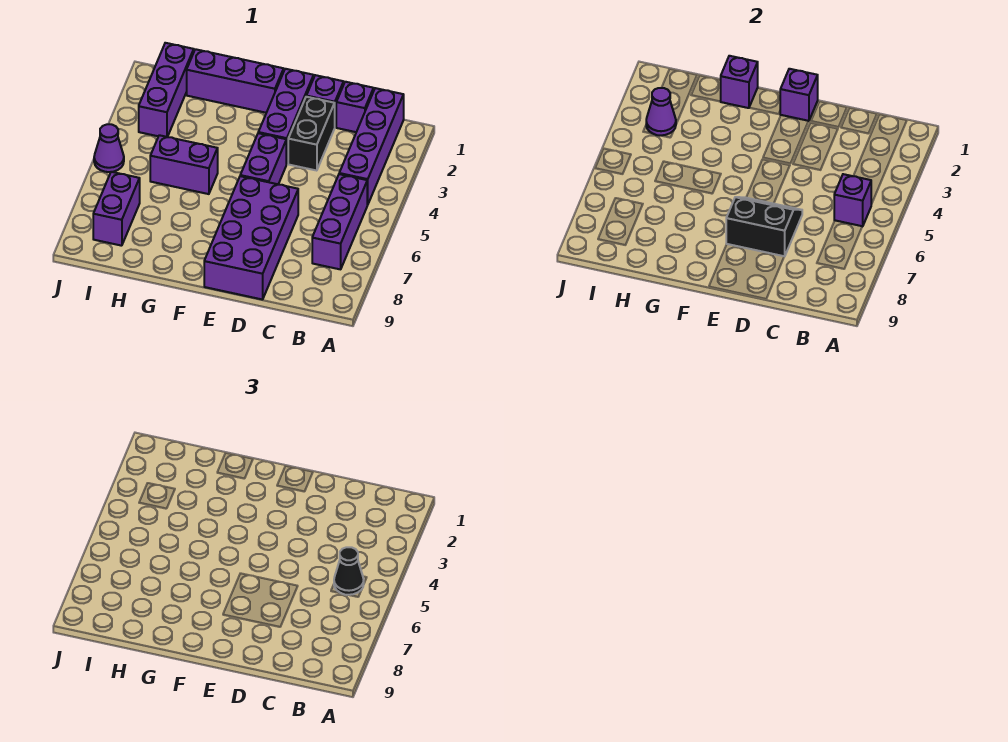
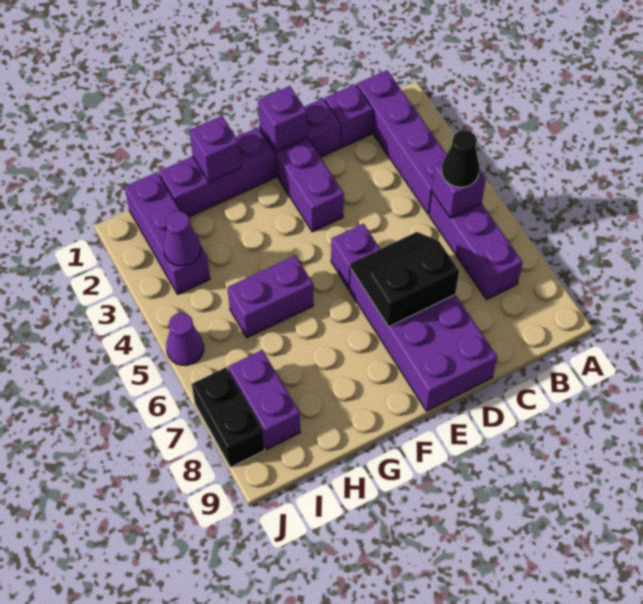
black brick D2:D3 level 1 -> black brick J7:J8 level 1
purple brick E4:E5 level 1 -> purple brick E5 level 1

